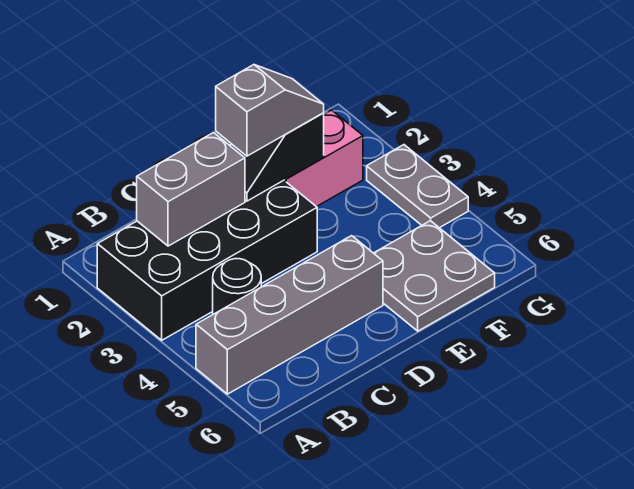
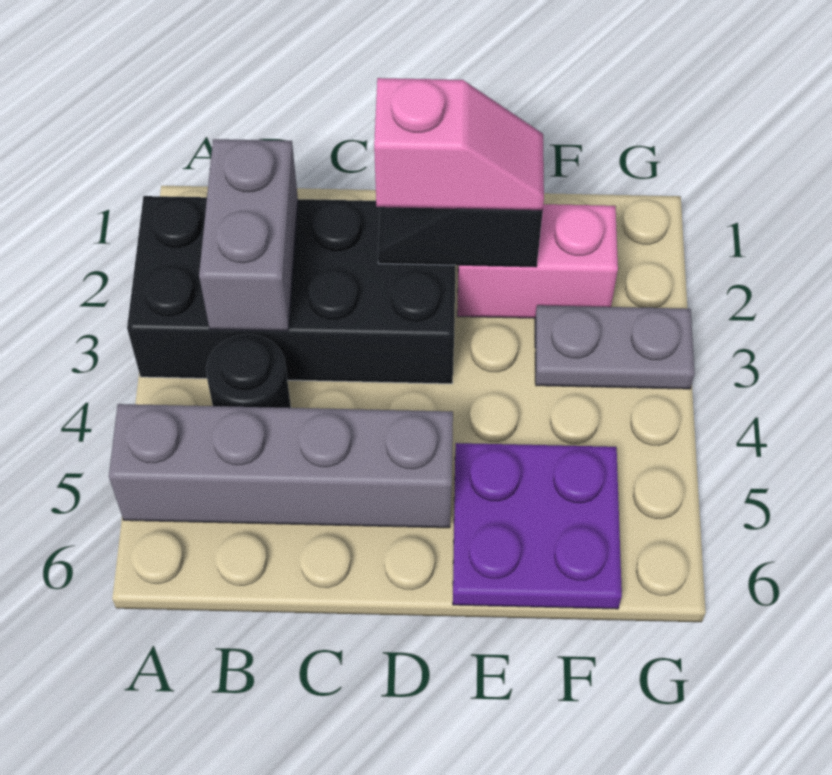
grey brick B2:C2 level 2 -> grey brick B2:B3 level 2
grey slope D2:E2 level 3 top D -> pink slope D2:E2 level 3 top D
grey plate E5:F6 level 1 -> purple plate E5:F6 level 1
grey plate G3:G4 level 1 -> grey plate F3:G3 level 1

